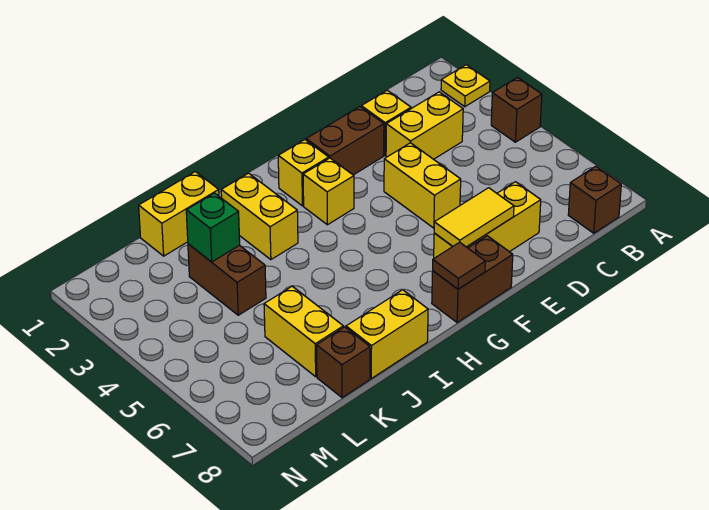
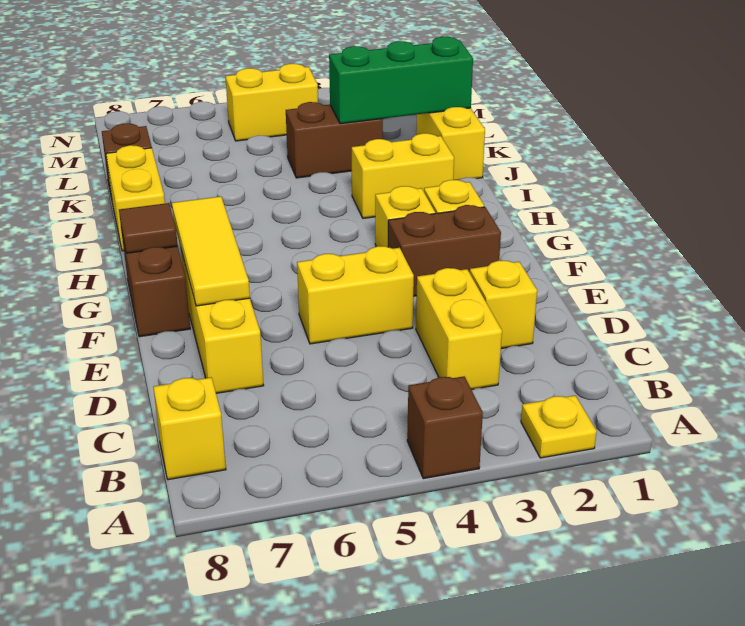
brown brick B8 level 1 -> yellow brick B8 level 1
brown brick E2:F2 level 1 -> brown brick F2:F3 level 1
yellow tile E7:F7 level 2 -> yellow tile E7:G7 level 2
green brick K3 level 2 -> green brick K1:K3 level 2
yellow brick K6:K7 level 1 -> yellow brick M4:M5 level 1

